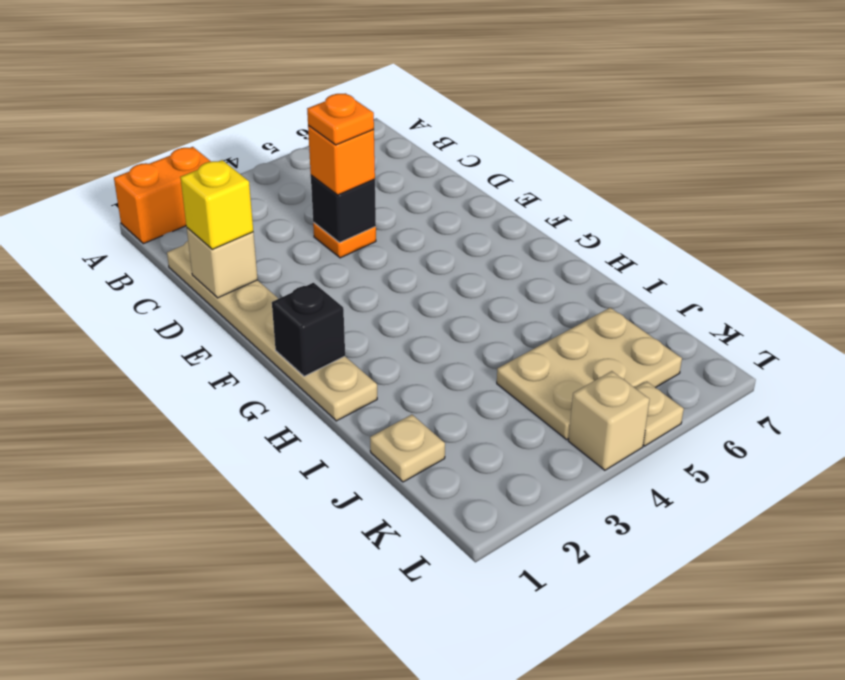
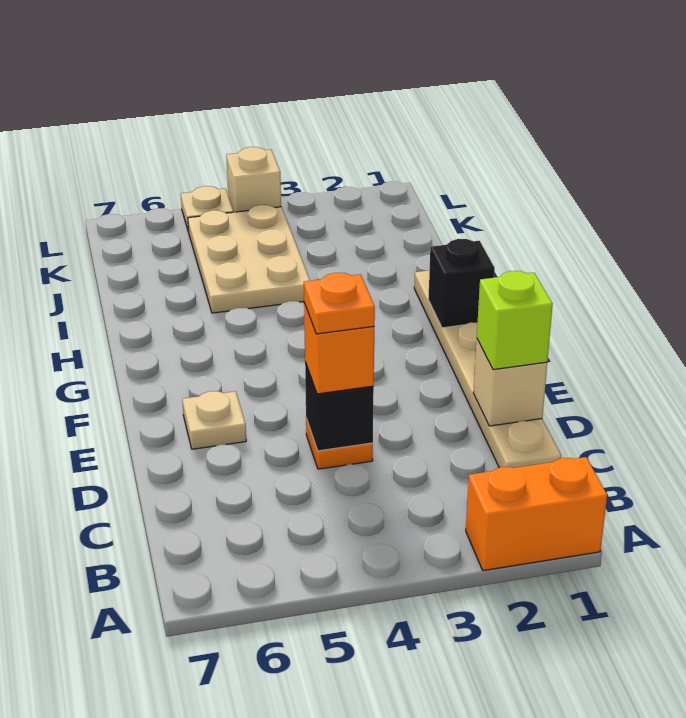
yellow brick D1 level 3 -> lime brick D1 level 3
tan plate J1 level 1 -> tan plate E6 level 1
tan plate J4:K6 level 1 -> tan plate I4:K5 level 1

